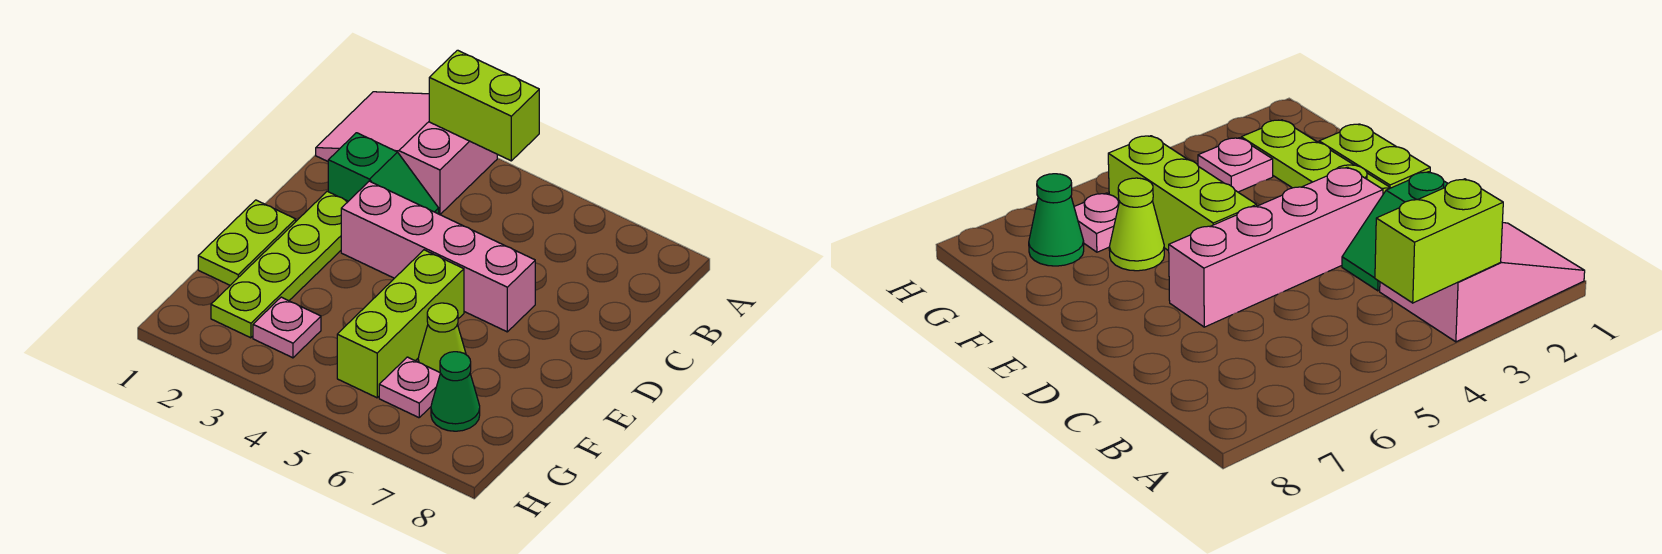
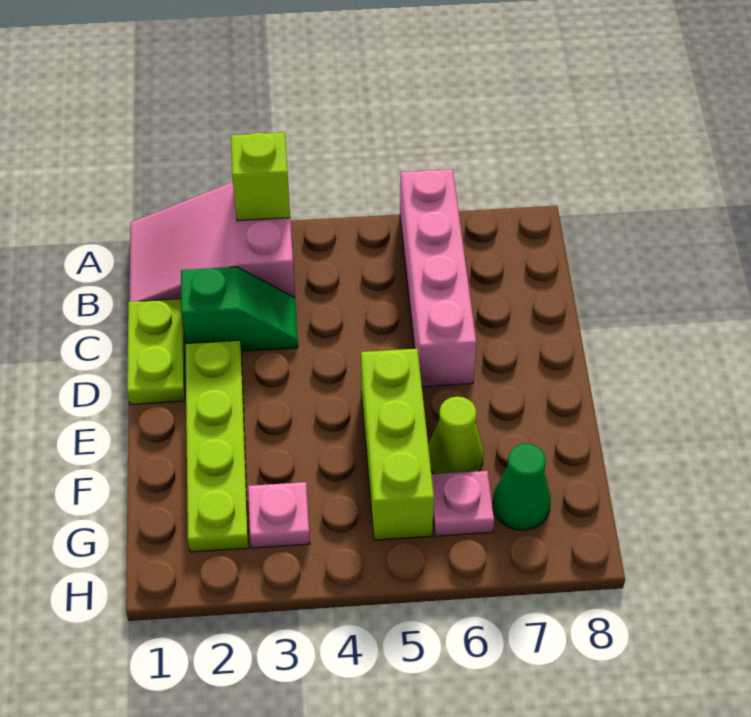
lime brick A3:A4 level 2 -> lime brick A3 level 2
pink brick D3:D6 level 1 -> pink brick A6:D6 level 1
lime plate E1:F1 level 1 -> lime plate C1:D1 level 1

